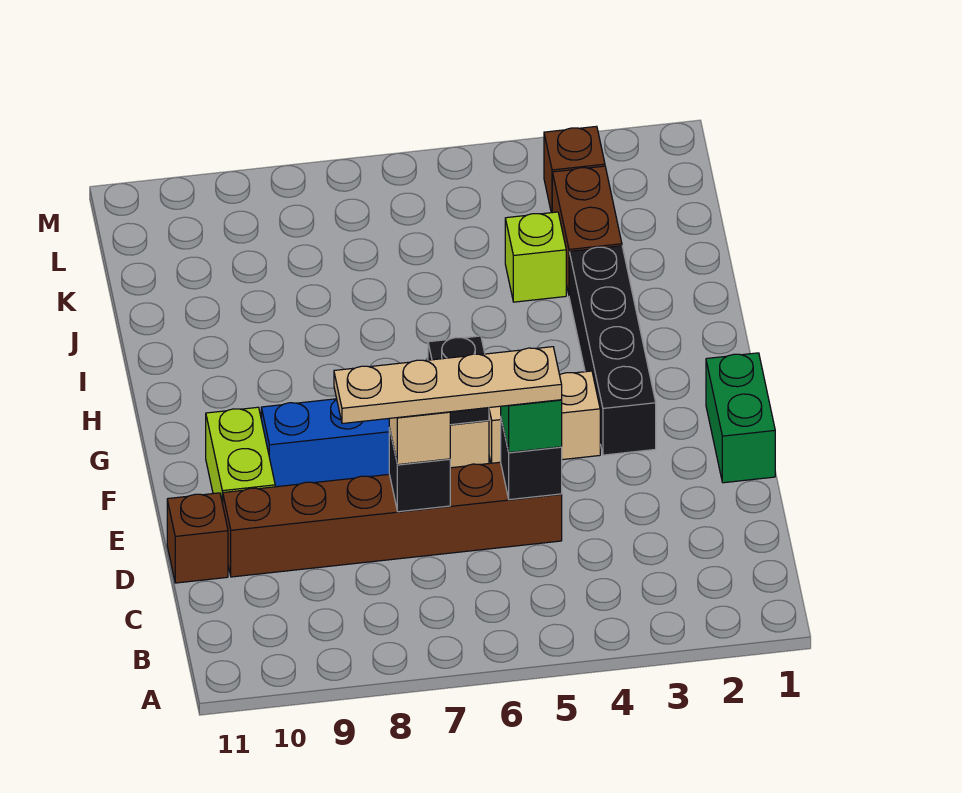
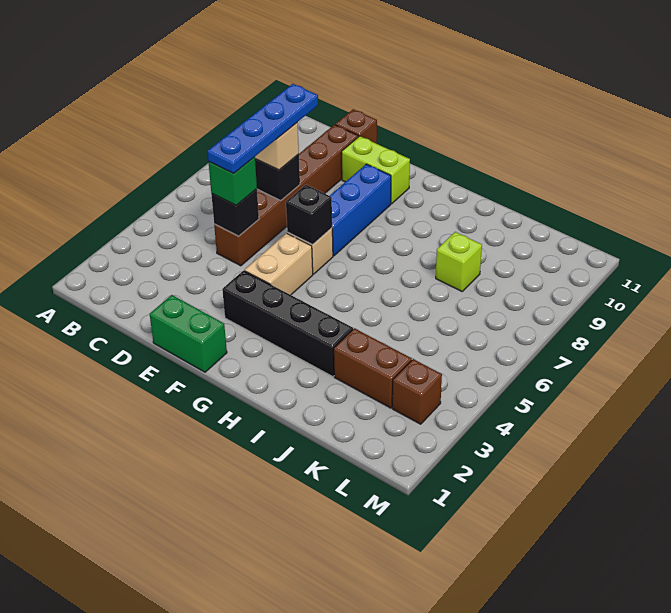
tan plate D5:D8 level 4 -> blue plate D5:D8 level 4
lime brick J4 level 1 -> lime brick J8 level 1

